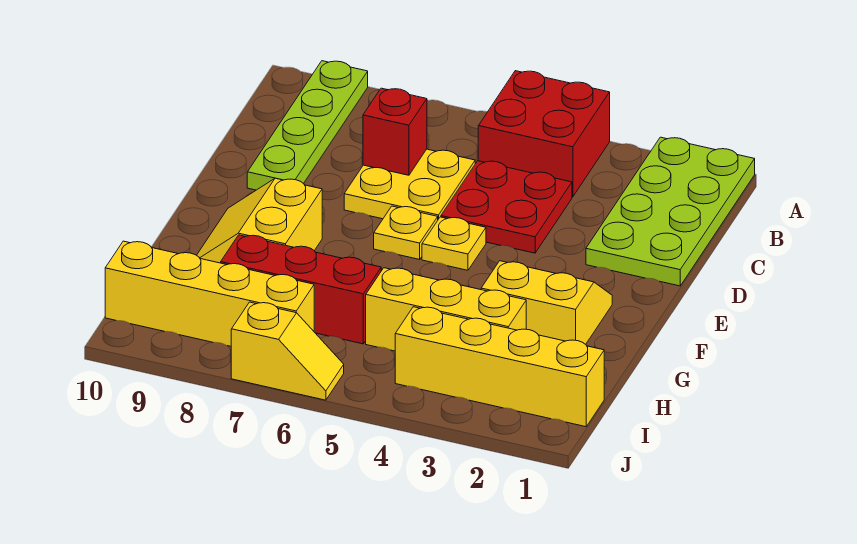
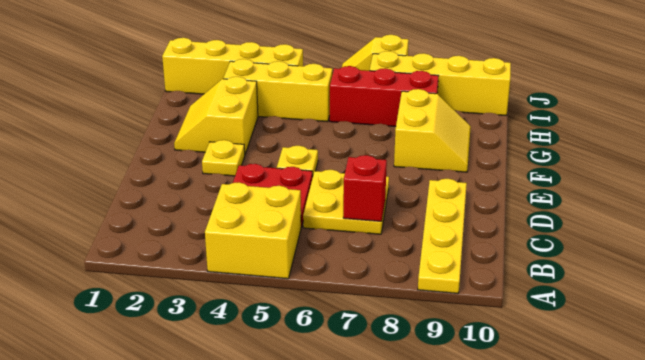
lime plate A1:D2 level 1 -> none
red brick A4:B5 level 1 -> yellow brick A4:B5 level 1
lime plate A9:D9 level 1 -> yellow plate A9:D9 level 1
yellow plate E6 level 1 -> yellow plate E3 level 1
yellow slope F2:G3 level 1 top G -> yellow slope F2:G3 level 1 top 3

